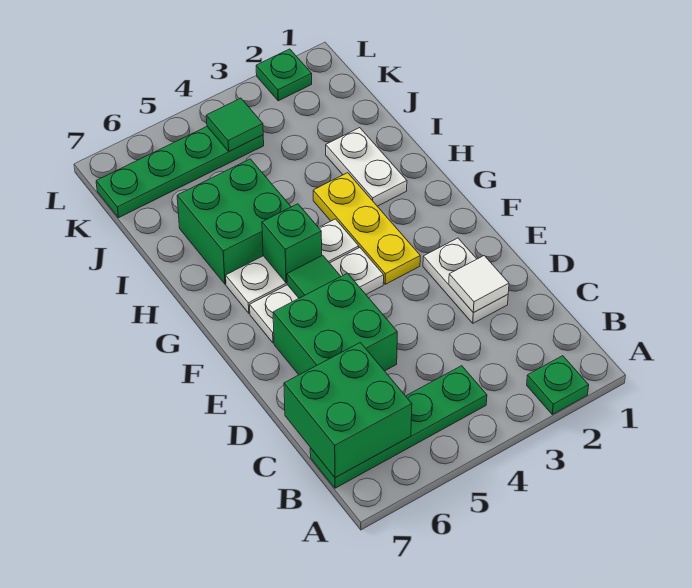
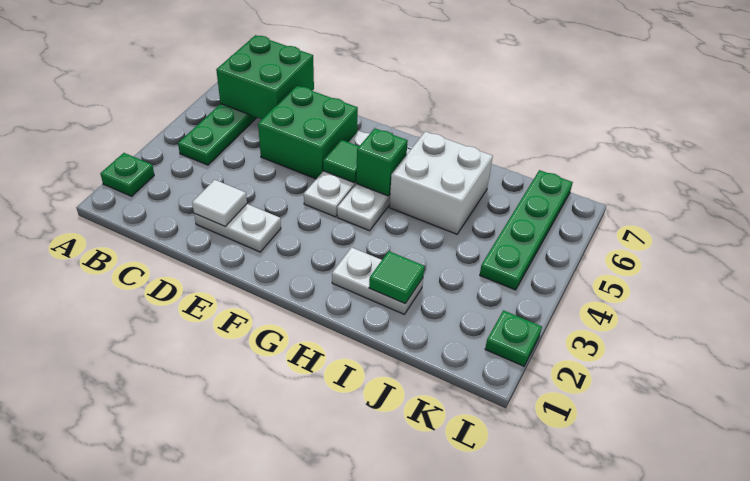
yellow plate F3:H3 level 1 -> none
green brick H5:I6 level 1 -> white brick H5:I6 level 1
green tile K4 level 2 -> green tile I2 level 2

